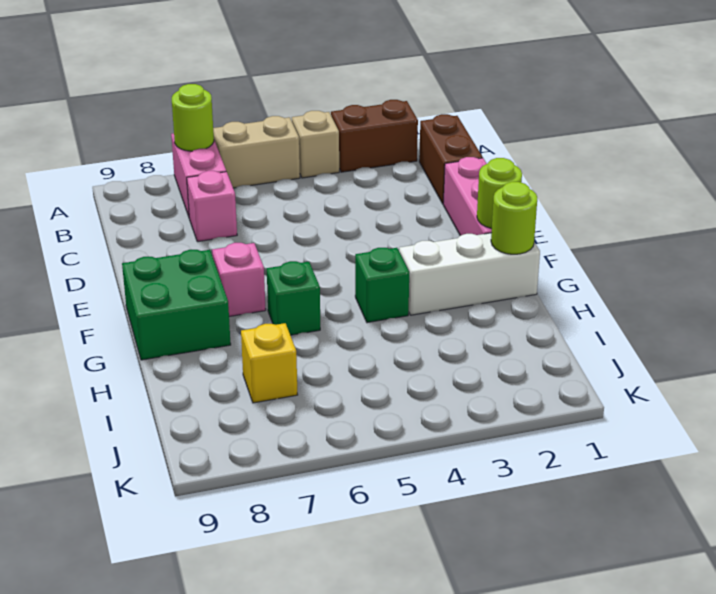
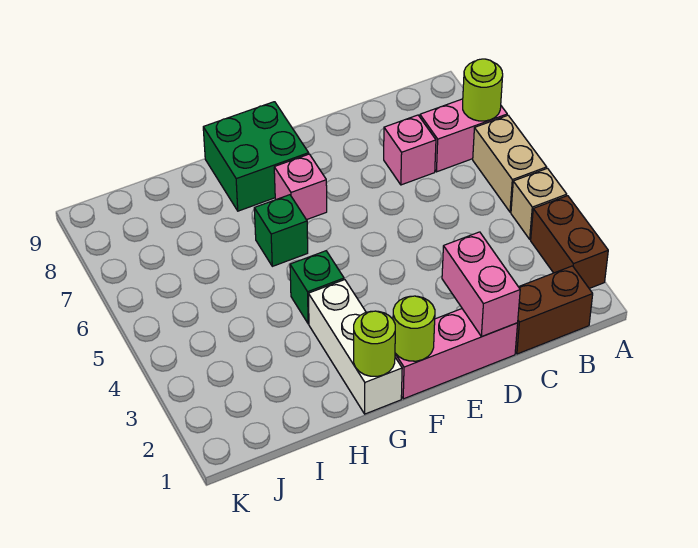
none -> pink brick D1:D2 level 2
yellow brick I7 level 1 -> none

